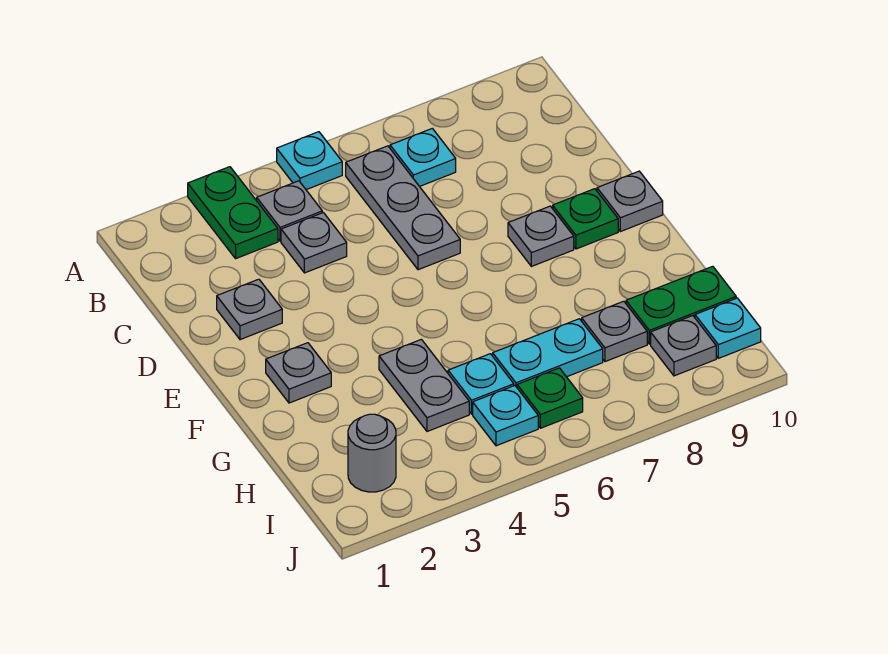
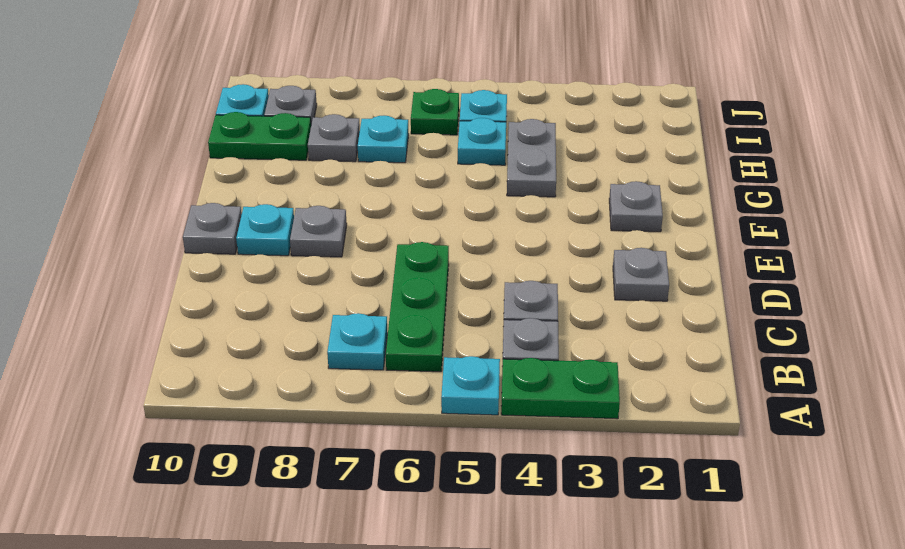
green plate A3:B3 level 1 -> green plate A3:A4 level 1
grey plate B6:D6 level 1 -> green plate B6:D6 level 1
green plate E9 level 1 -> cyan plate E9 level 1
cyan plate H6:H7 level 1 -> cyan plate H7 level 1
grey round brick I2 level 1 -> none

